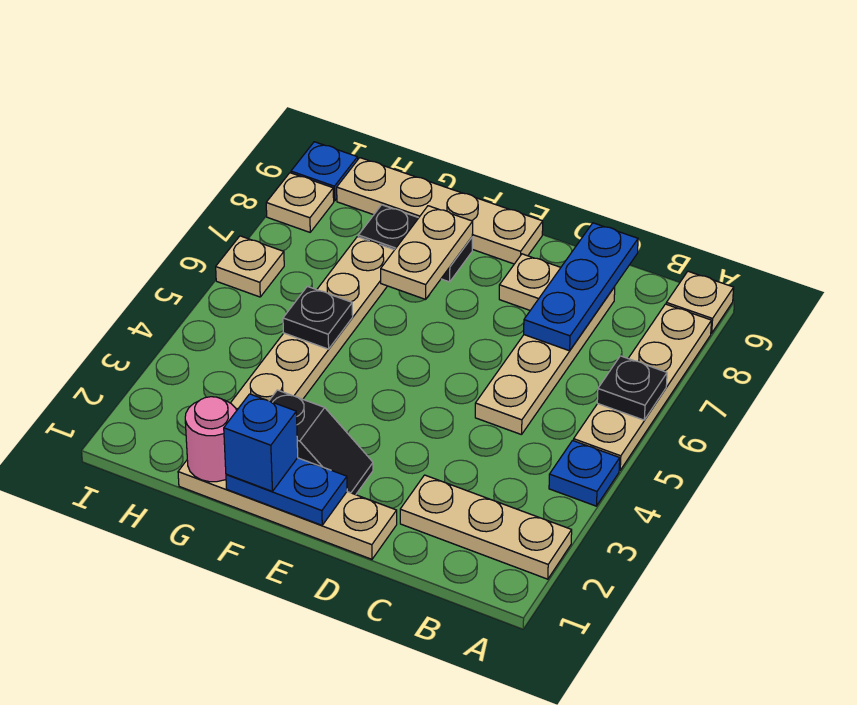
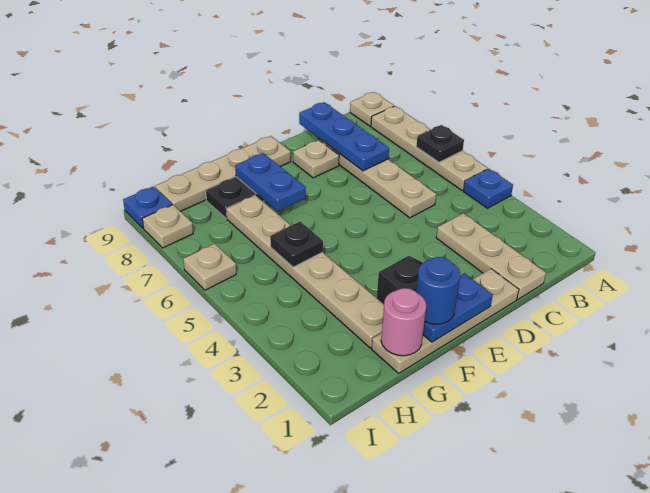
tan plate A2:C2 level 1 -> tan plate C1:C3 level 1
blue brick F1 level 3 -> blue round brick F1 level 3
tan plate F7:F8 level 2 -> blue plate F7:F8 level 2

